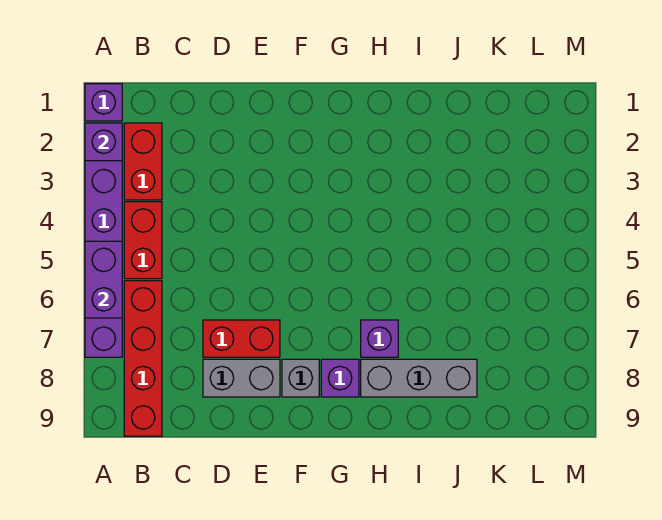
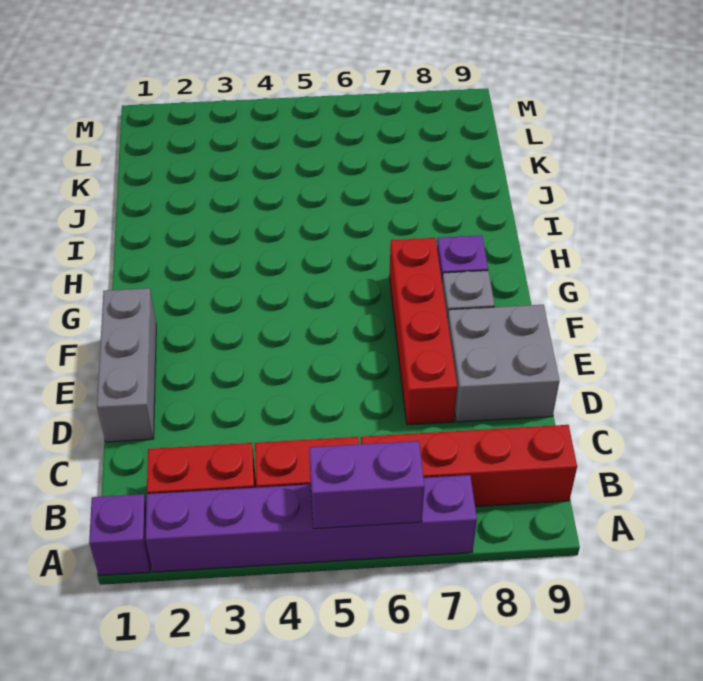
purple brick A2 level 2 -> none
red brick D7:E7 level 1 -> red brick D7:G7 level 1
grey brick D8:E8 level 1 -> grey brick D8:E9 level 1
purple brick H7 level 1 -> none
grey brick H8:J8 level 1 -> grey brick D1:F1 level 1

